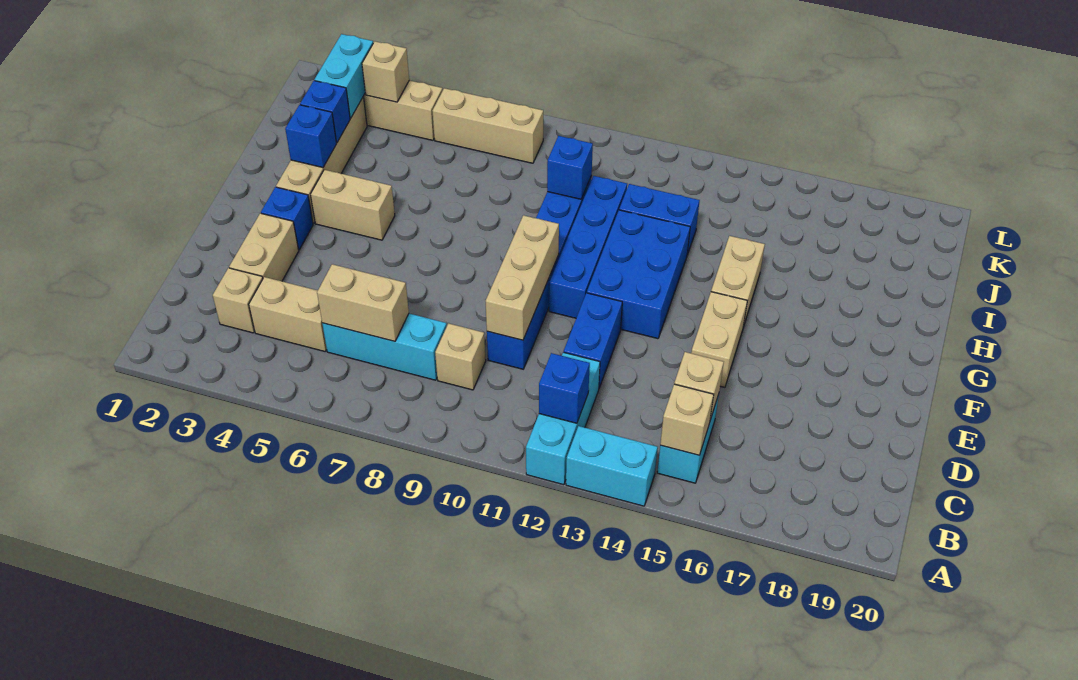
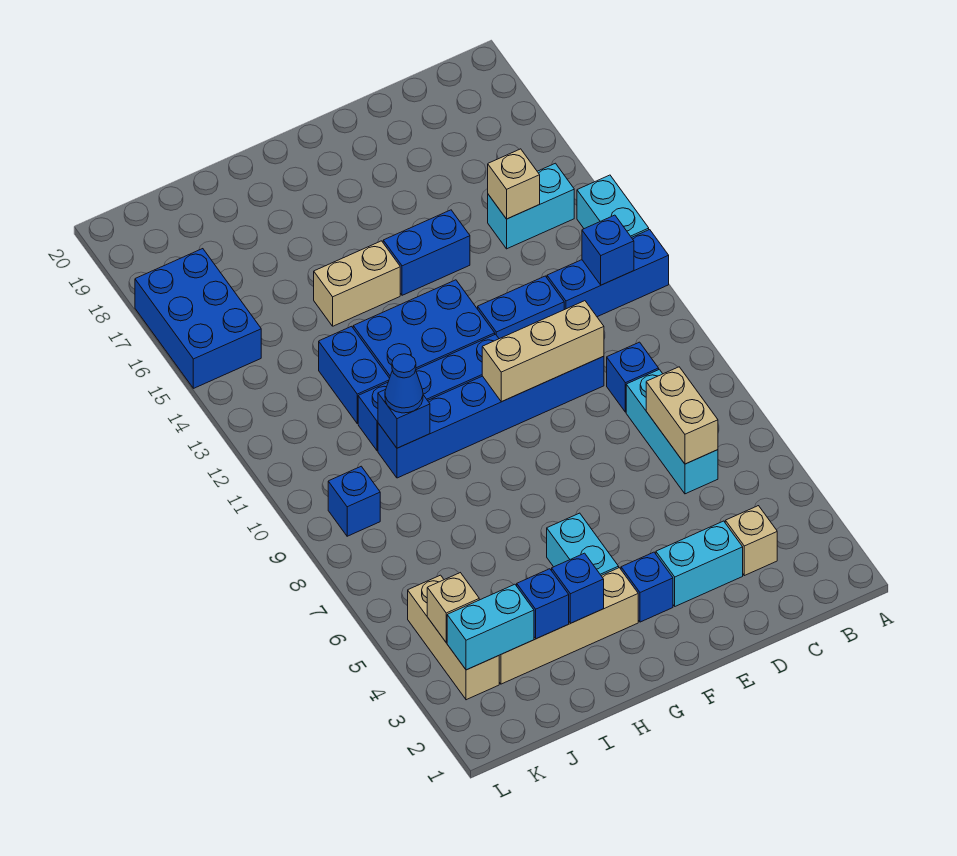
cyan brick A12:C12 level 1 -> blue brick A12:C12 level 1
tan brick B15 level 2 -> none
tan brick C4:C5 level 1 -> none
tan brick C9 level 1 -> blue brick C9 level 1
tan brick D3:E3 level 1 -> cyan brick D3:E3 level 1
tan brick E15:F15 level 1 -> blue brick E15:F15 level 1
tan brick G4:G5 level 1 -> cyan brick G4:G5 level 1
none -> blue cone I10 level 3
tan brick K6:K8 level 1 -> none
none -> blue brick K9 level 1
none -> blue brick K15:L17 level 1

